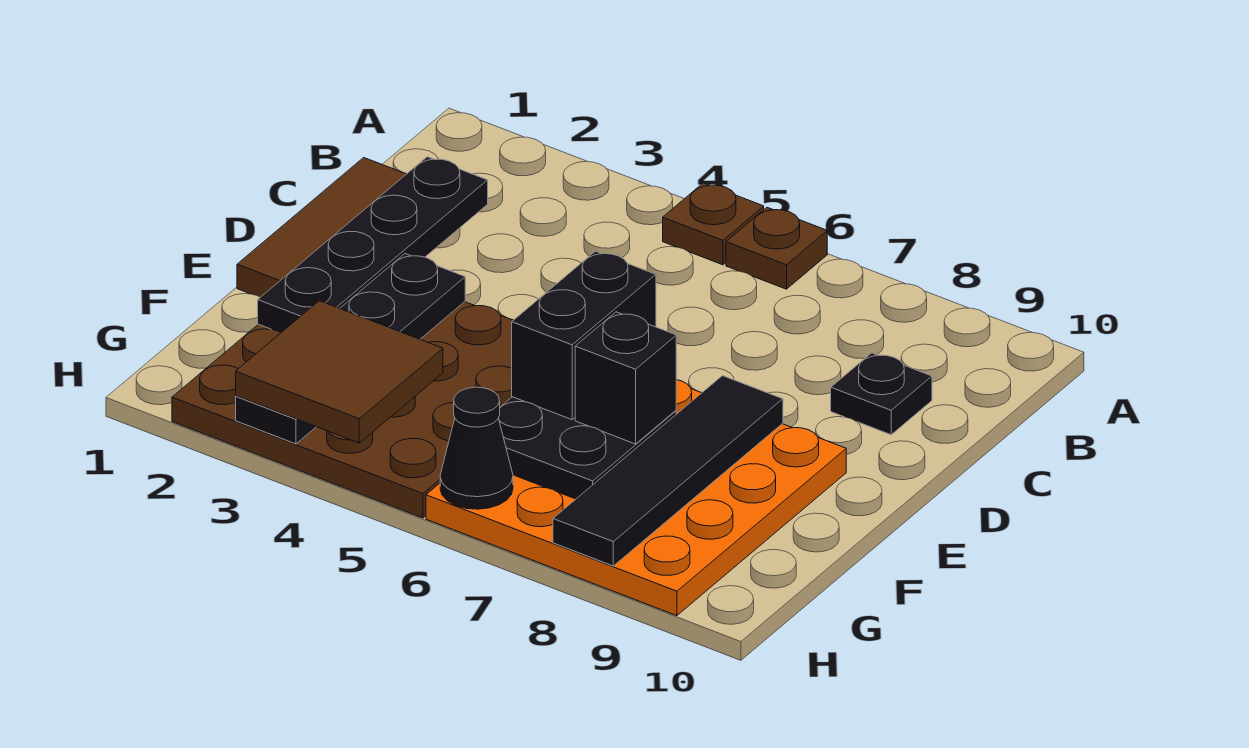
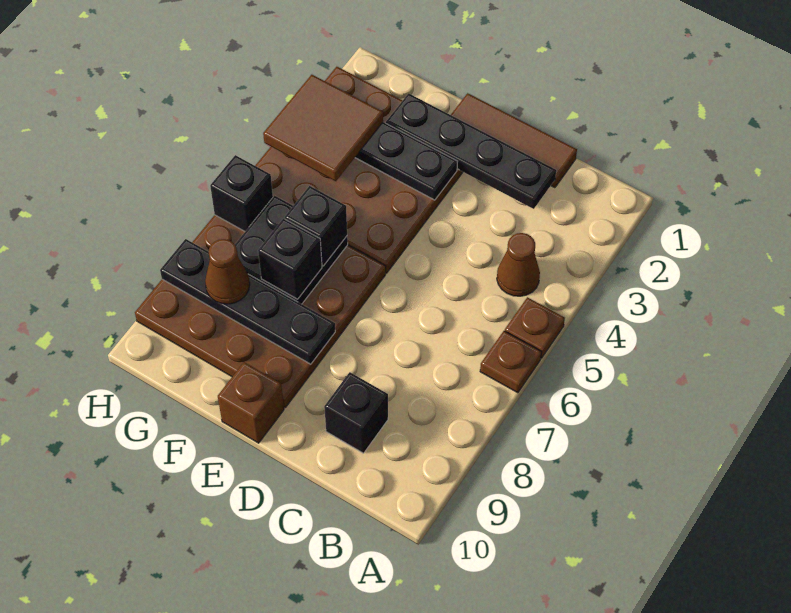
none -> brown cone B4 level 1
black plate C9 level 1 -> black brick C9 level 1
orange plate E6:H9 level 1 -> brown plate E6:H9 level 1
black brick E6:F6 level 3 -> black brick F6 level 3
black tile E8:H8 level 2 -> black plate E8:H8 level 2
none -> brown brick E10 level 1
none -> brown cone G8 level 3
black cone H6 level 2 -> black brick H6 level 2

